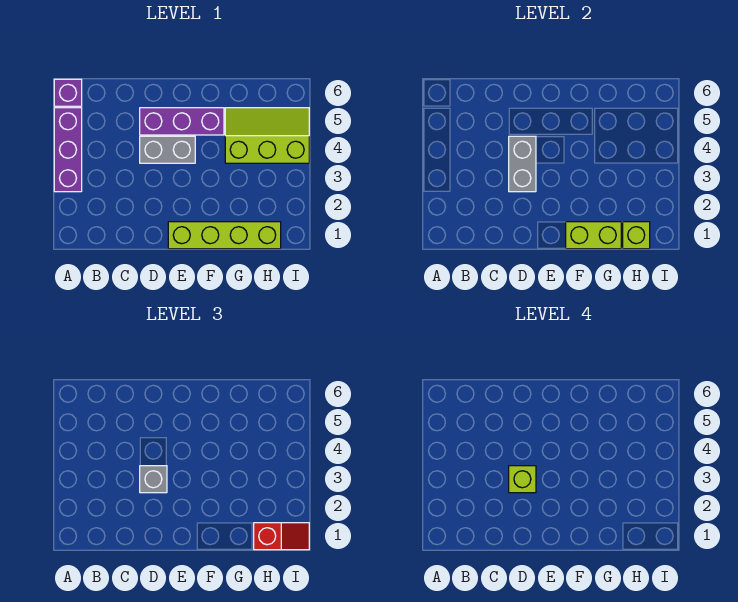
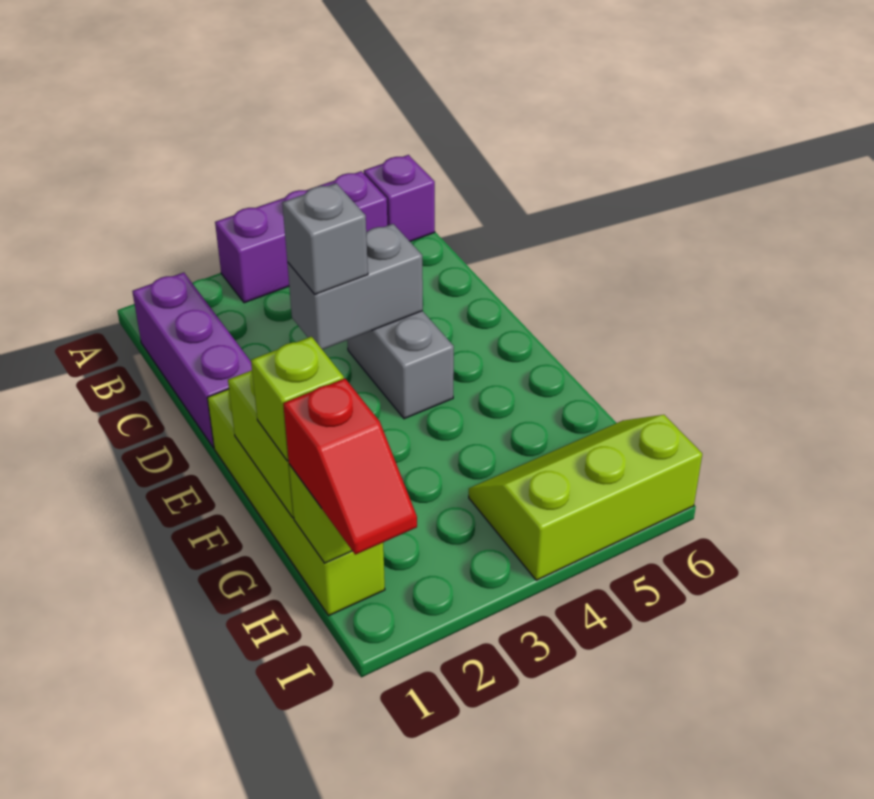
lime brick D3 level 4 -> lime brick G1 level 3
purple brick D5:F5 level 1 -> purple brick B1:D1 level 1
lime slope G4:I5 level 1 top 4 -> lime slope H4:I6 level 1 top I

